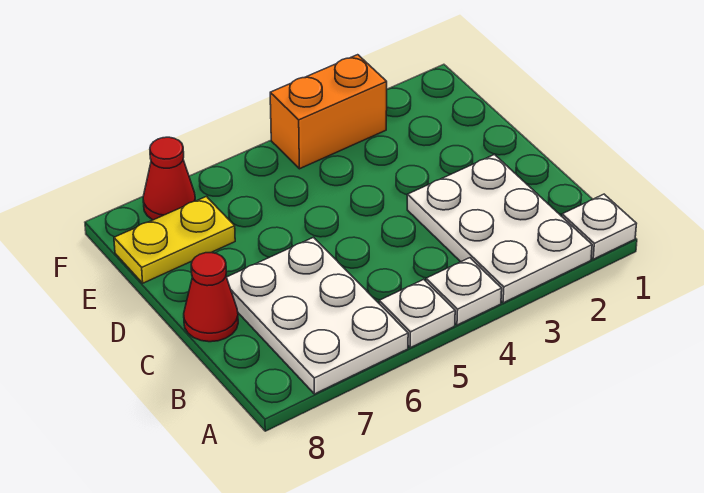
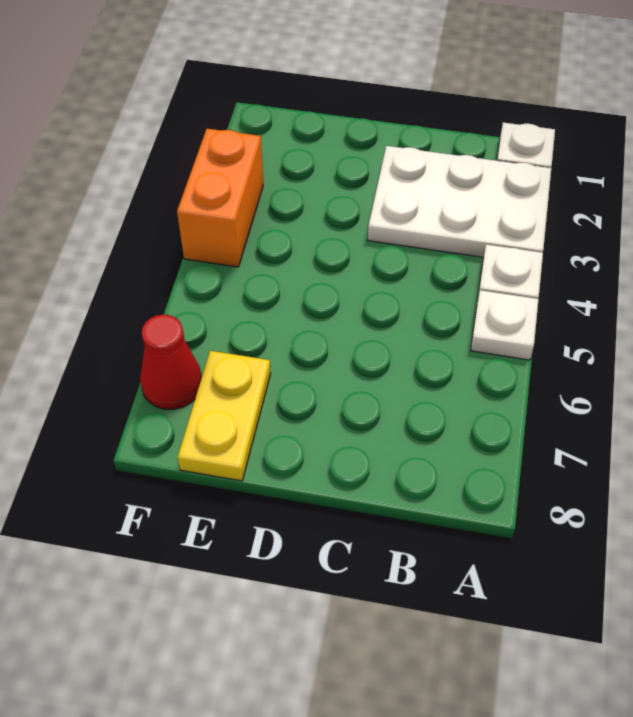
white plate A6:C7 level 1 -> none
red cone C8 level 1 -> none

